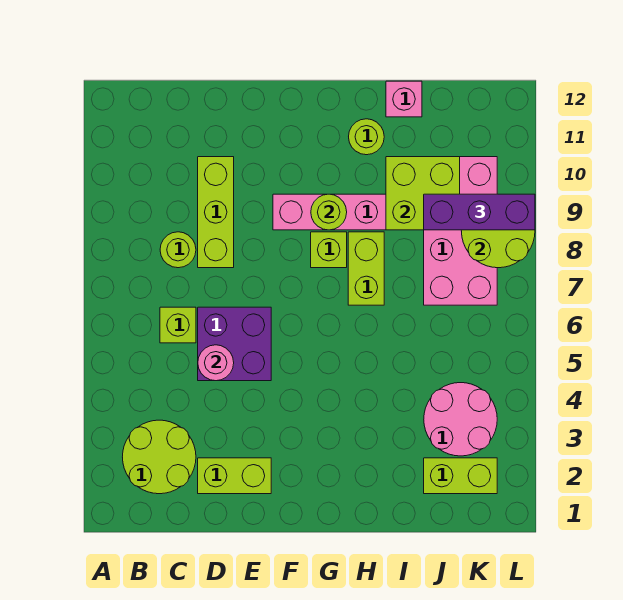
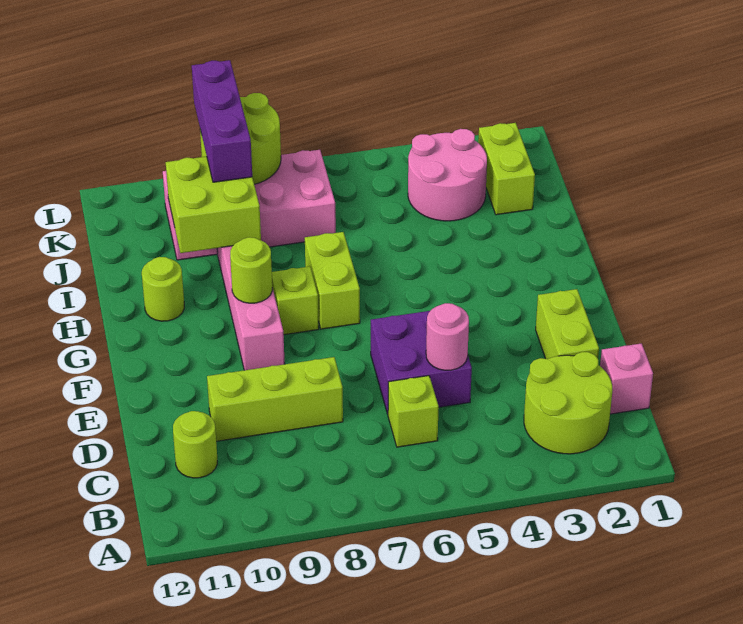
lime round brick C8 level 1 -> lime round brick C11 level 1
lime brick H7:H8 level 1 -> lime brick G7:H7 level 1
pink brick I12 level 1 -> pink brick C1 level 1

